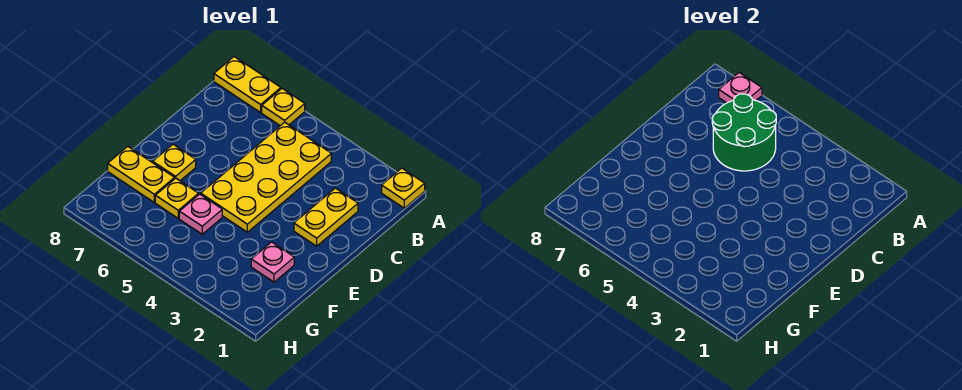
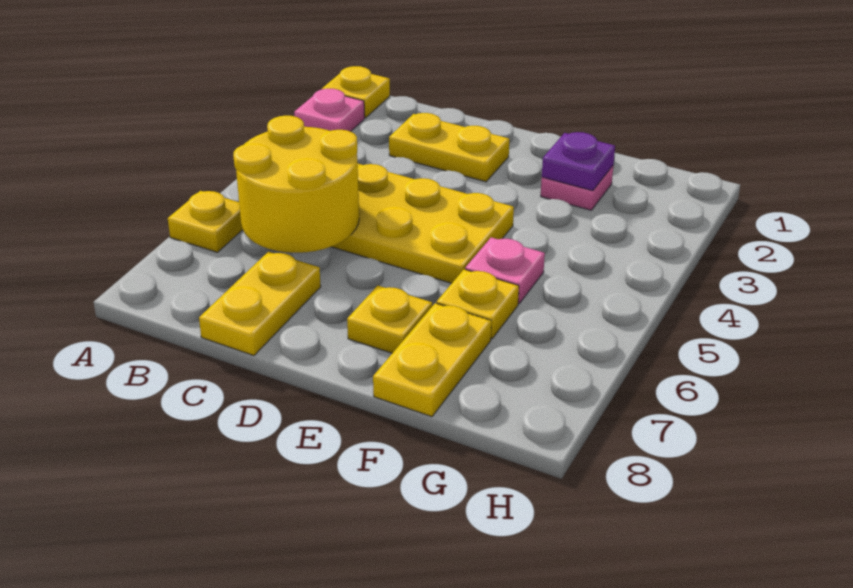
yellow plate A7:A8 level 1 -> yellow plate C7:C8 level 1
pink plate A7 level 2 -> pink plate A2 level 1
green round brick B5:C6 level 2 -> yellow round brick B5:C6 level 2
none -> purple plate F2 level 2

